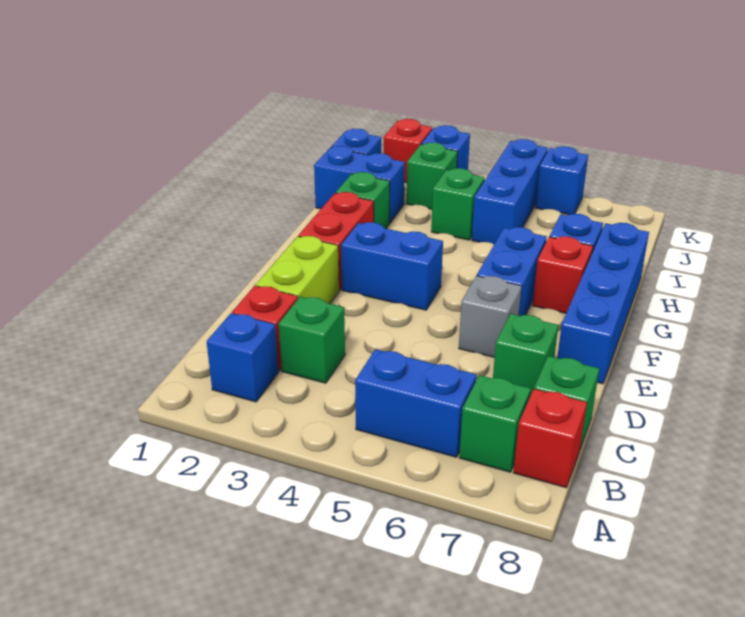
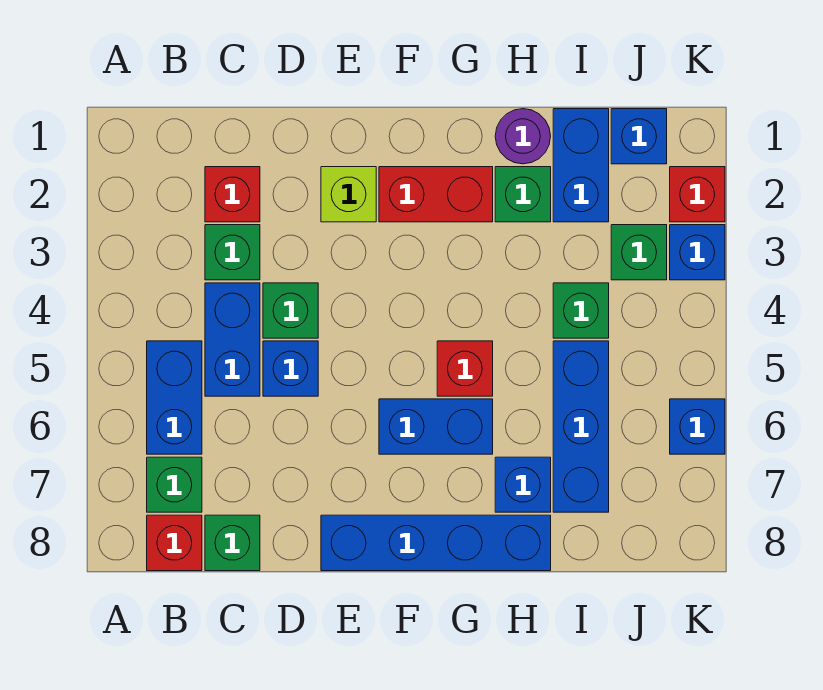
blue brick B2 level 1 -> blue brick D5 level 1
lime brick D2:E2 level 1 -> lime brick E2 level 1
green brick D7 level 1 -> green brick D4 level 1
grey brick E6 level 1 -> none
blue brick F3:F4 level 1 -> blue brick C4:C5 level 1
red brick G7 level 1 -> red brick G5 level 1
none -> purple round brick H1 level 1
blue brick I5:K5 level 1 -> blue brick I5:I7 level 1

